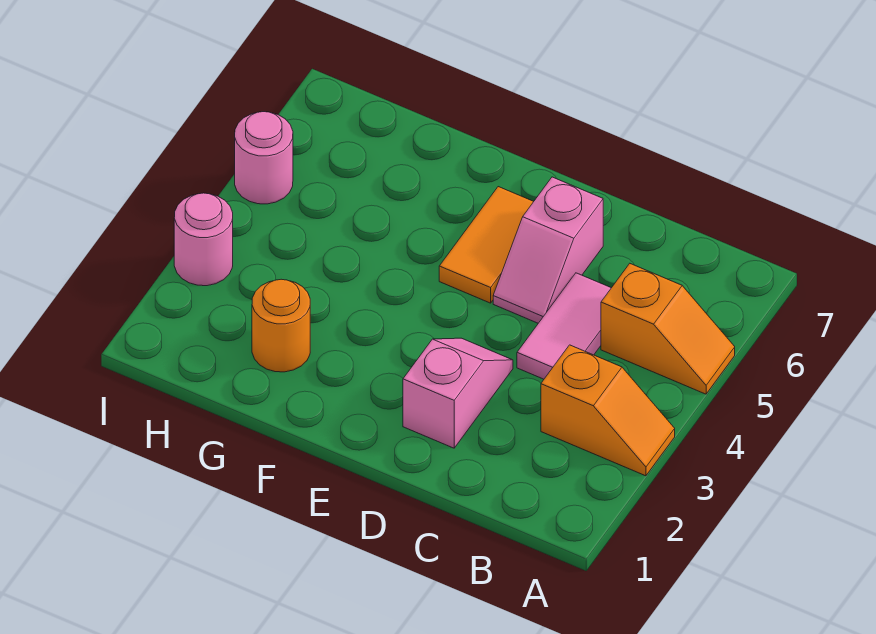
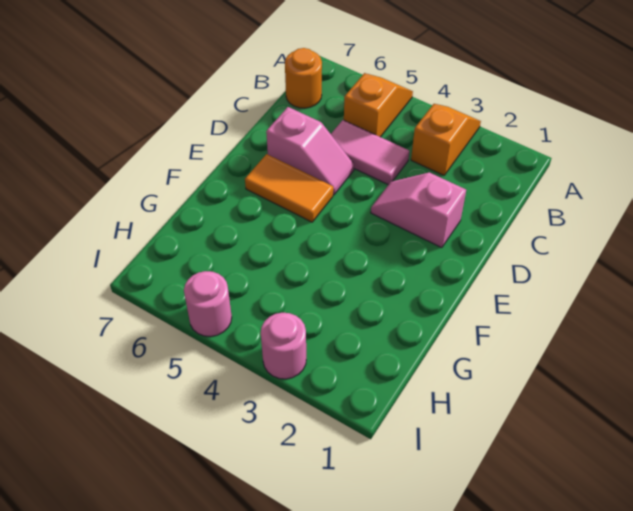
orange round brick G2 level 1 -> orange round brick B7 level 1

